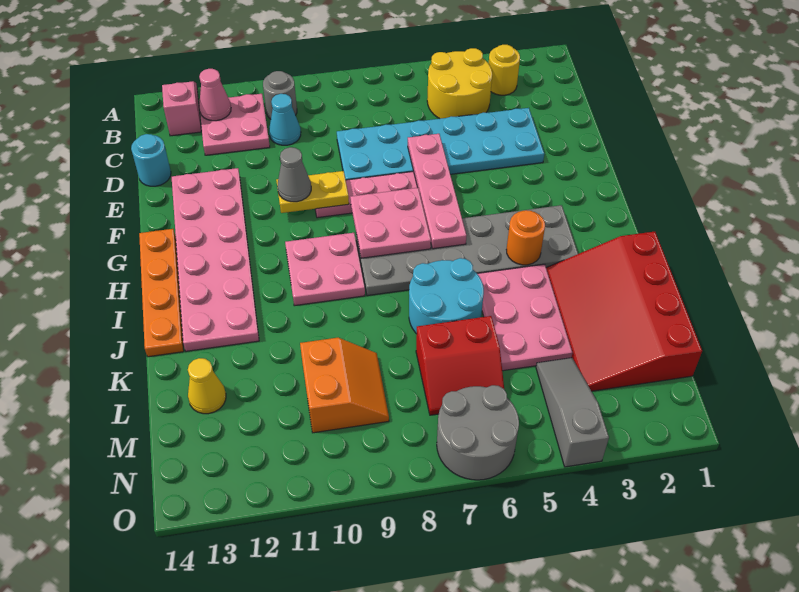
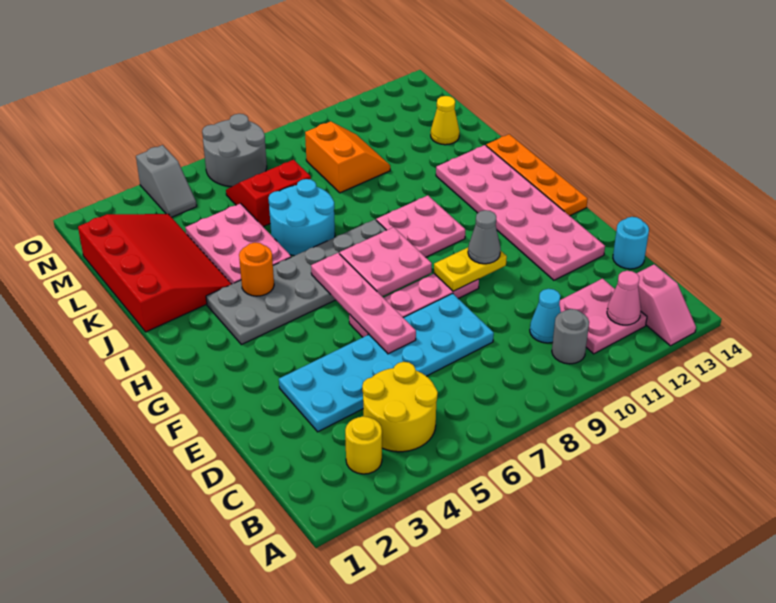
orange slope L9:M10 level 1 top 10 -> orange slope L9:M10 level 1 top 9
grey slope M4:O4 level 1 top O -> grey slope N4:O4 level 1 top O

